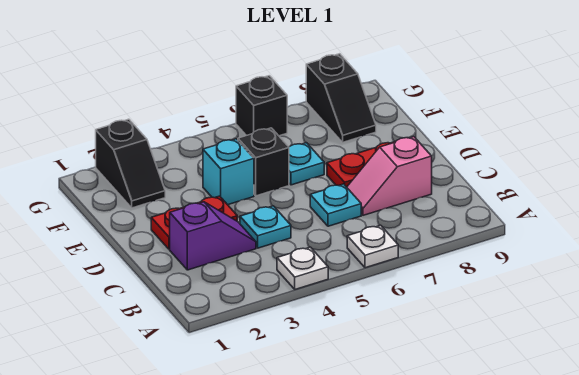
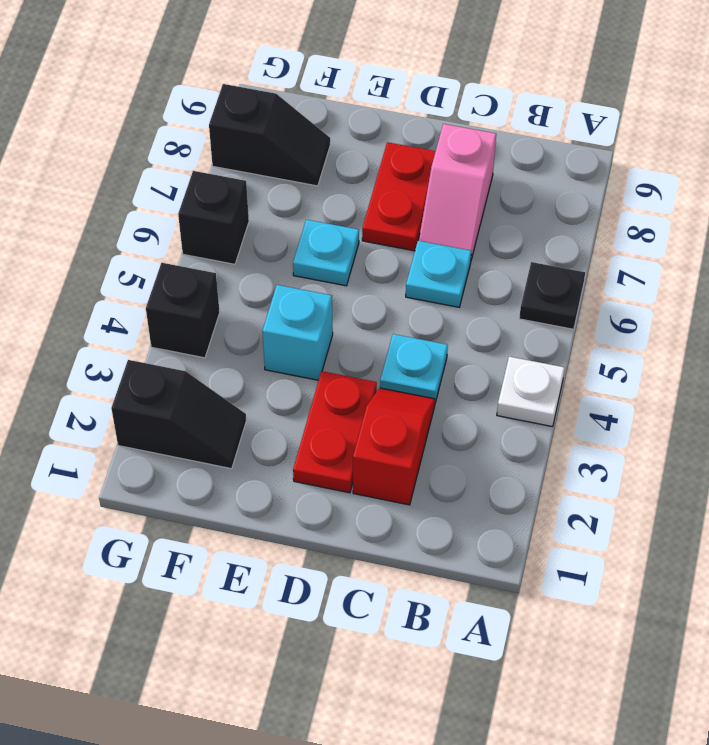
white plate A6 level 1 -> black plate A6 level 1
purple slope C2:C3 level 1 top 2 -> red slope C2:C3 level 1 top 2
black brick E5 level 1 -> black brick G4 level 1

